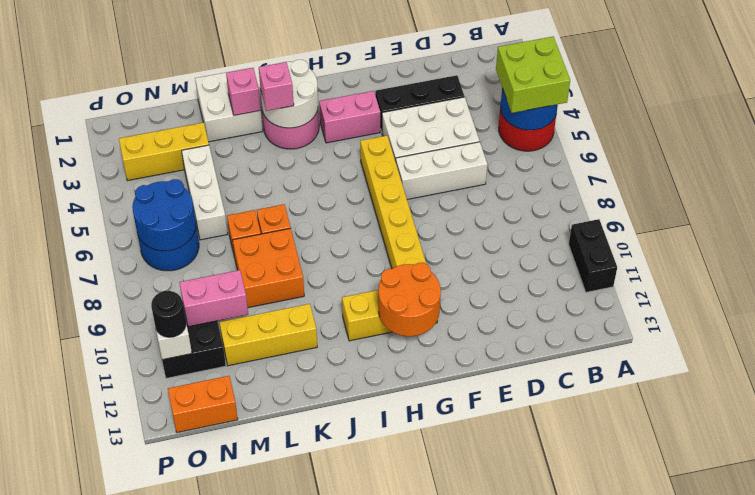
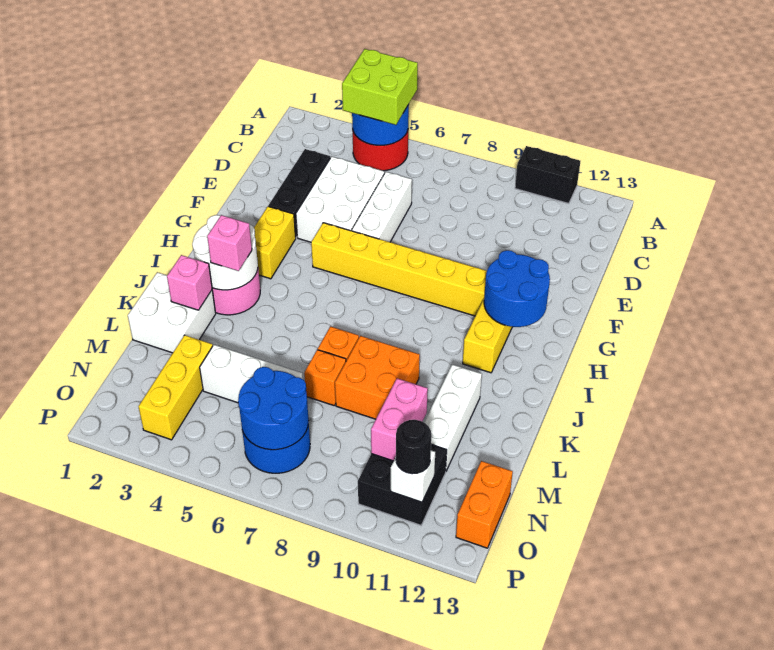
pink brick G3:H3 level 1 -> yellow brick G3:H3 level 1
orange round brick G11:H12 level 2 -> blue round brick G11:H12 level 2
yellow brick K11:M11 level 1 -> white brick K11:M11 level 1

